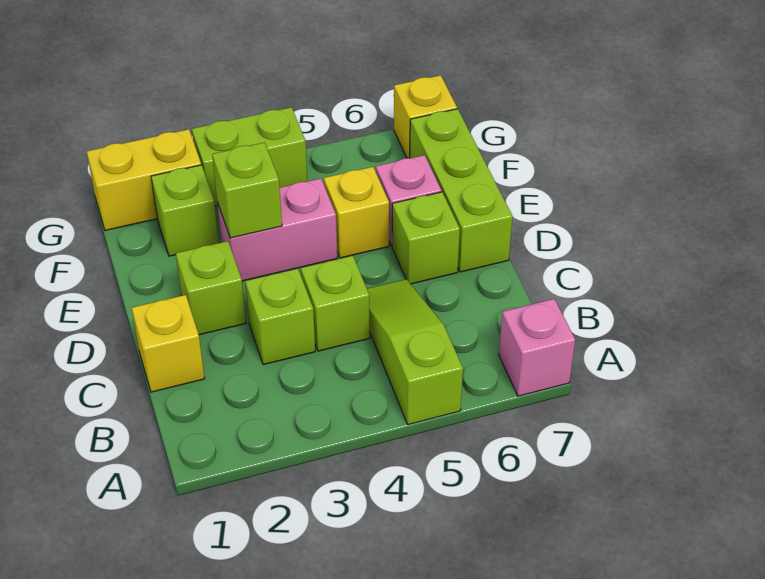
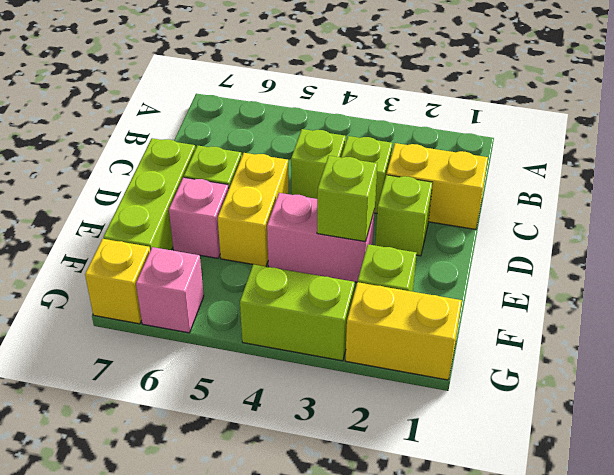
lime slope A5:C5 level 1 top A -> none
pink brick A7 level 1 -> pink brick G6 level 1
yellow brick C1 level 1 -> yellow brick C1:C2 level 1
yellow brick E5 level 1 -> yellow brick D5:E5 level 1

